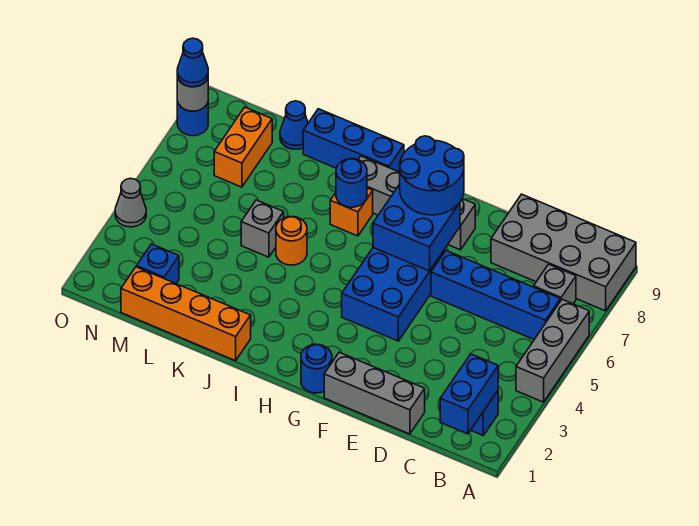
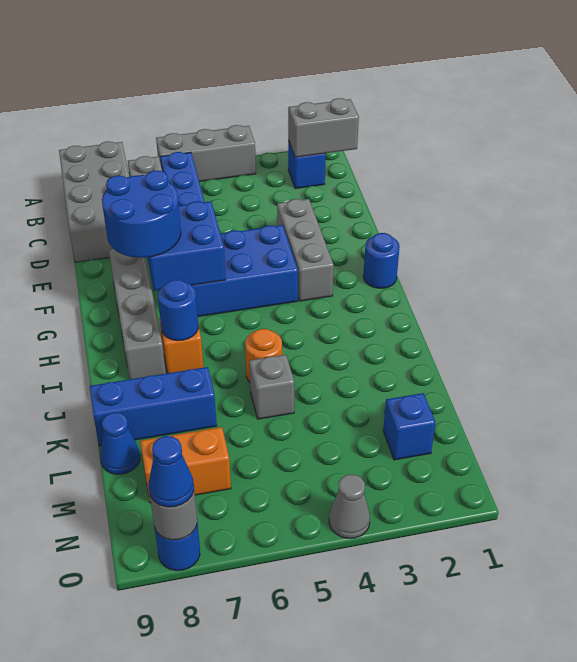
blue brick B1:B2 level 2 -> grey brick B1:B2 level 2
grey brick D1:F1 level 1 -> grey brick E3:G3 level 1
blue brick I9:K9 level 1 -> blue brick K7:K9 level 1
orange brick J1:M1 level 1 -> none

